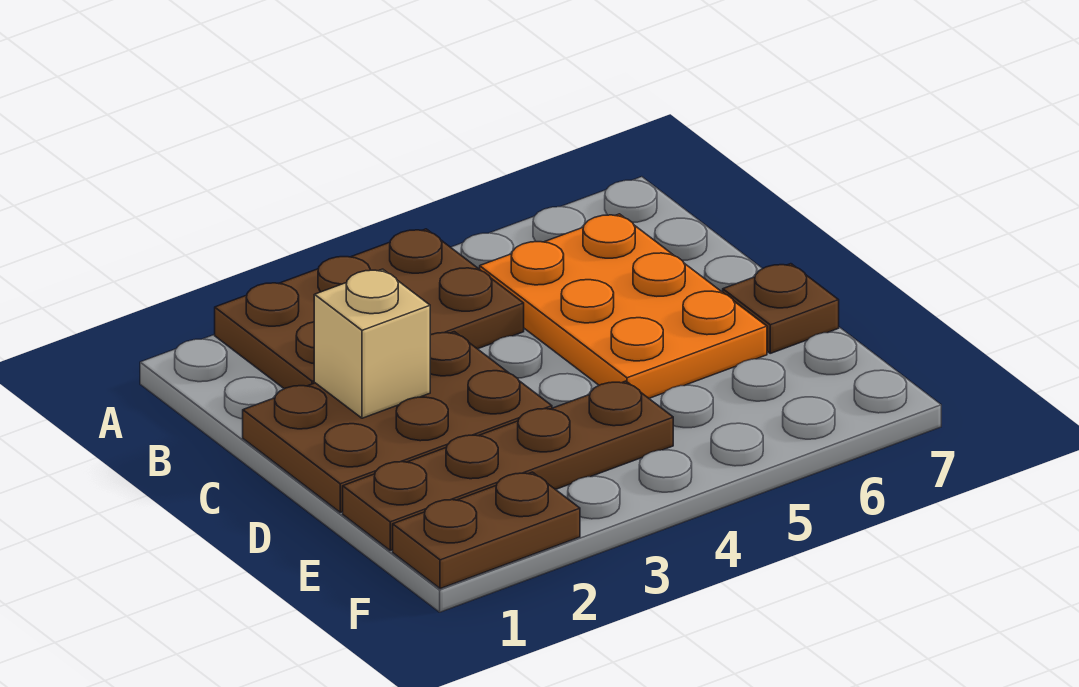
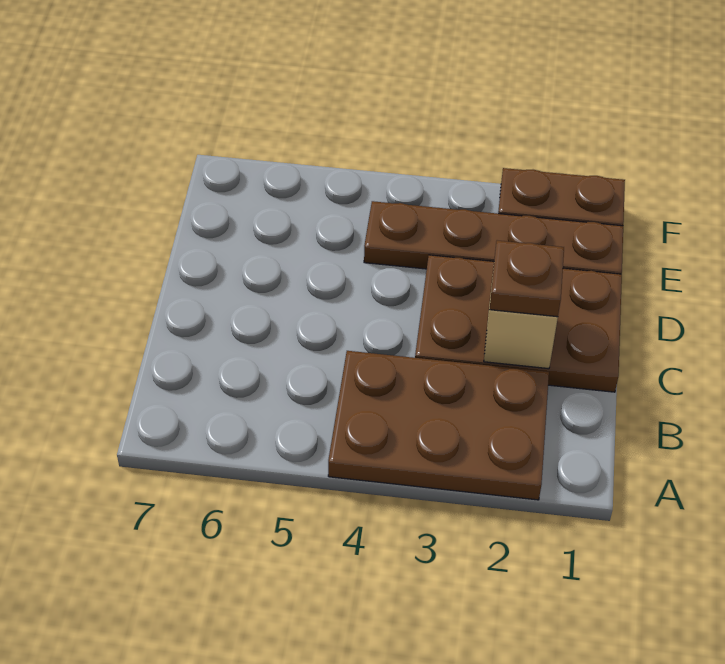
orange plate B5:D6 level 1 -> none
brown plate D7 level 1 -> brown plate C2 level 3

